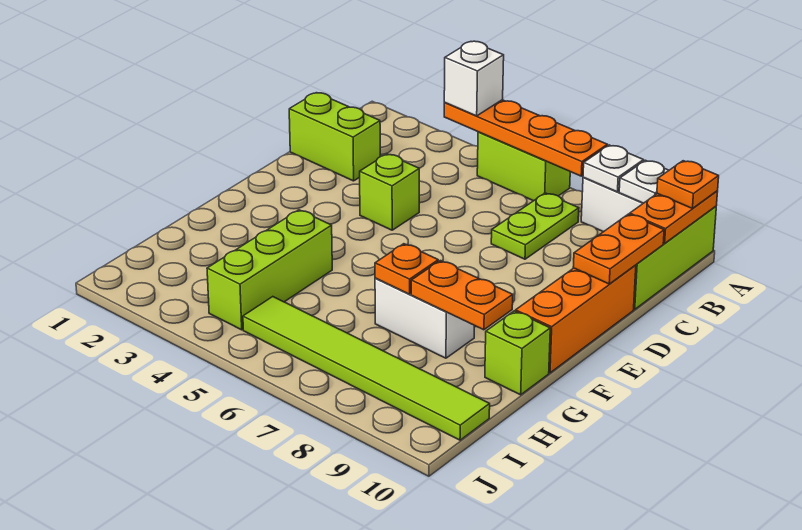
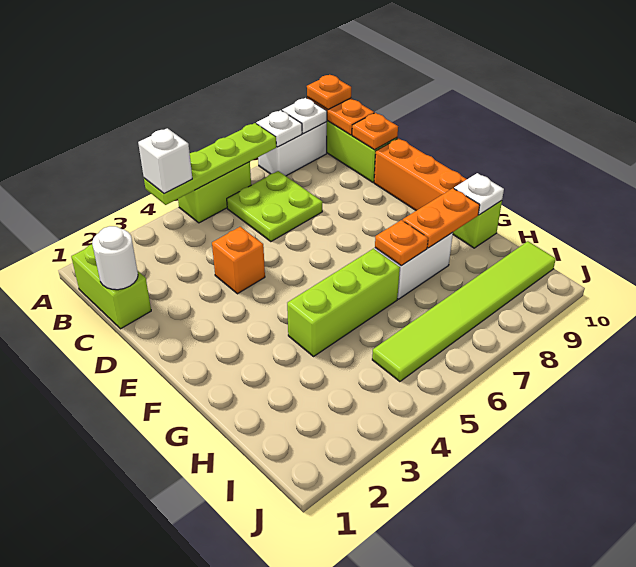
orange plate A4:A7 level 2 -> lime plate A4:A7 level 2
lime plate B7:C7 level 1 -> lime plate B6:C7 level 1
lime brick C1:C2 level 1 -> lime brick B1:C1 level 1
none -> white round brick C1 level 2
orange plate C10:D10 level 2 -> orange plate C10 level 2
lime brick D4 level 1 -> orange brick D4 level 1
lime brick G4:I4 level 1 -> lime brick G4:G6 level 1
none -> white plate G10 level 2

